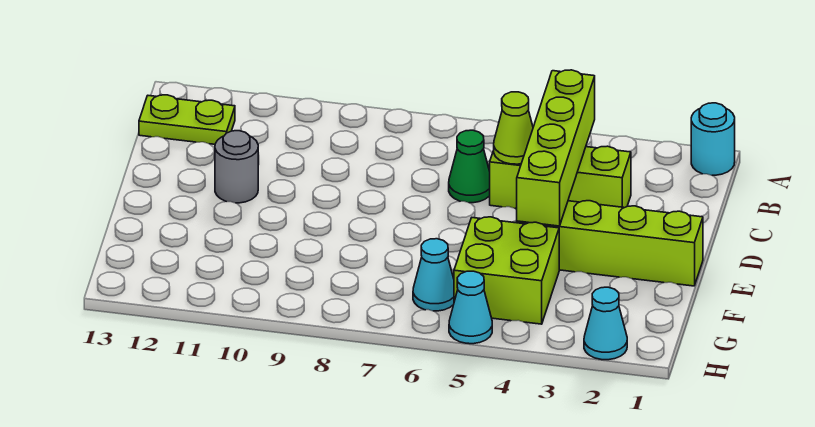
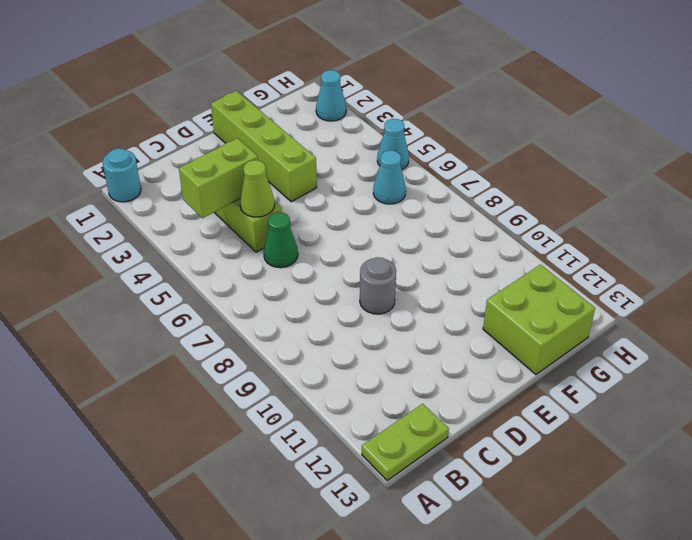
lime brick B4:E4 level 2 -> lime brick B4:C4 level 2
lime plate B12:B13 level 1 -> lime plate A13:B13 level 1
grey round brick D11 level 1 -> grey round brick D9 level 1
lime brick F4:G5 level 1 -> lime brick F12:G13 level 1

